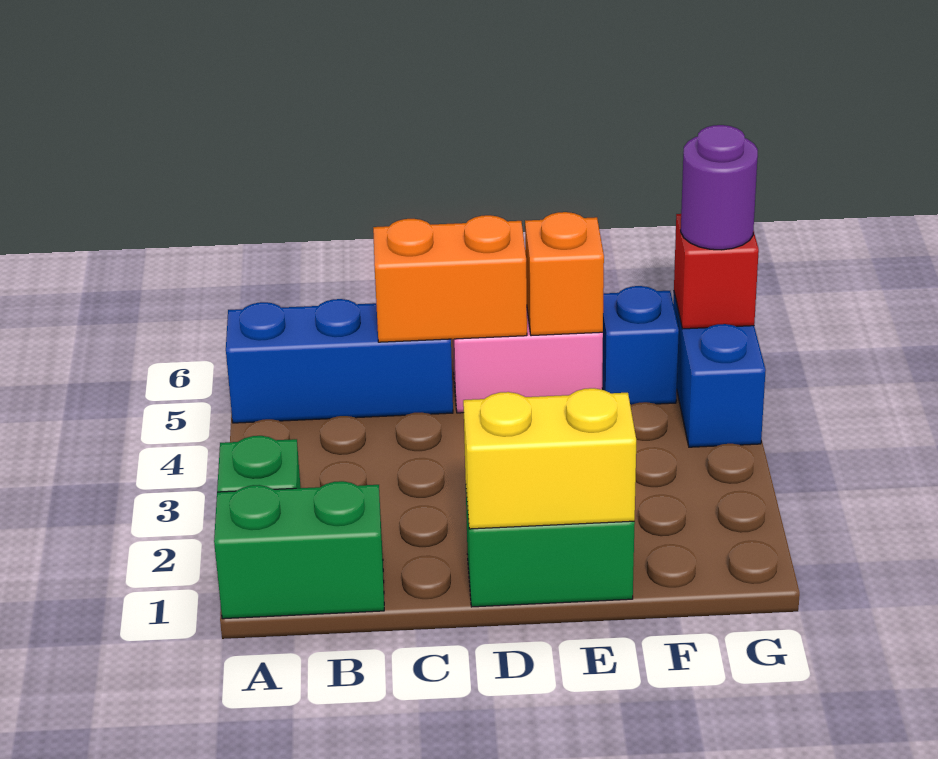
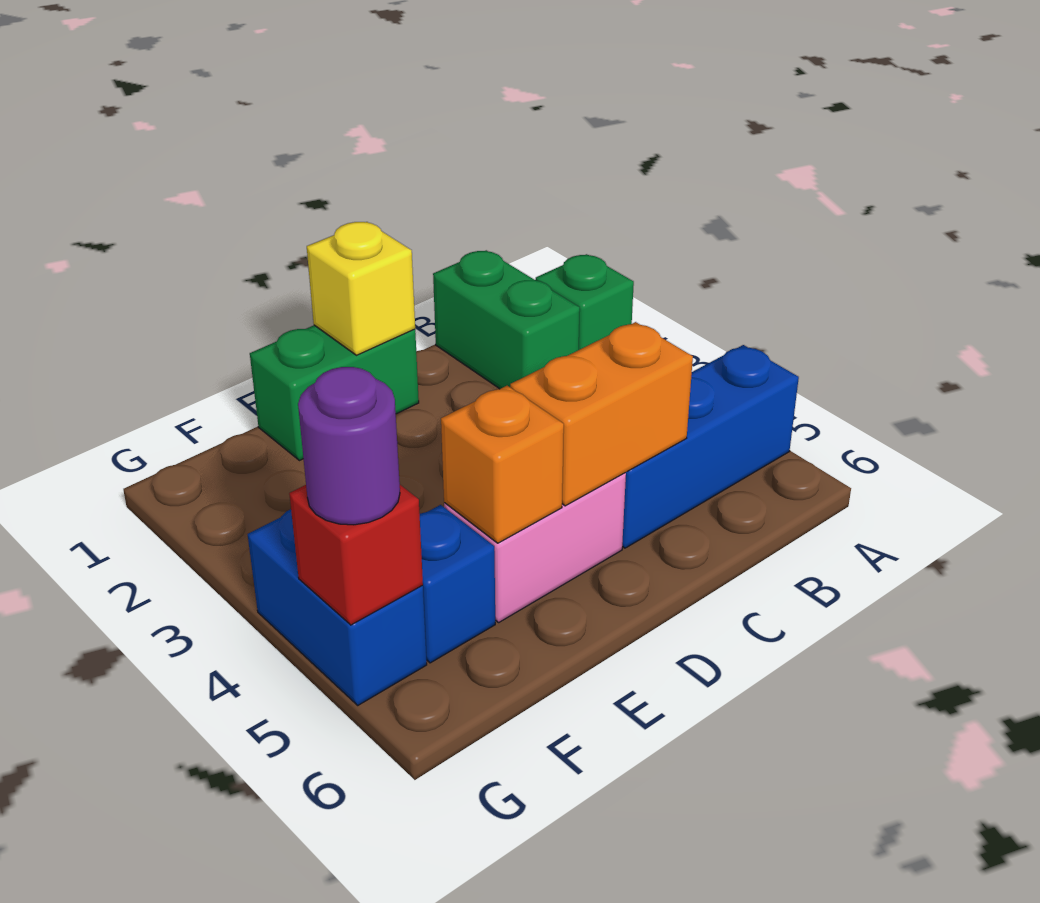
green brick A1:B1 level 1 -> green brick B1:B2 level 1
yellow brick D1:E1 level 2 -> yellow brick D1 level 2

